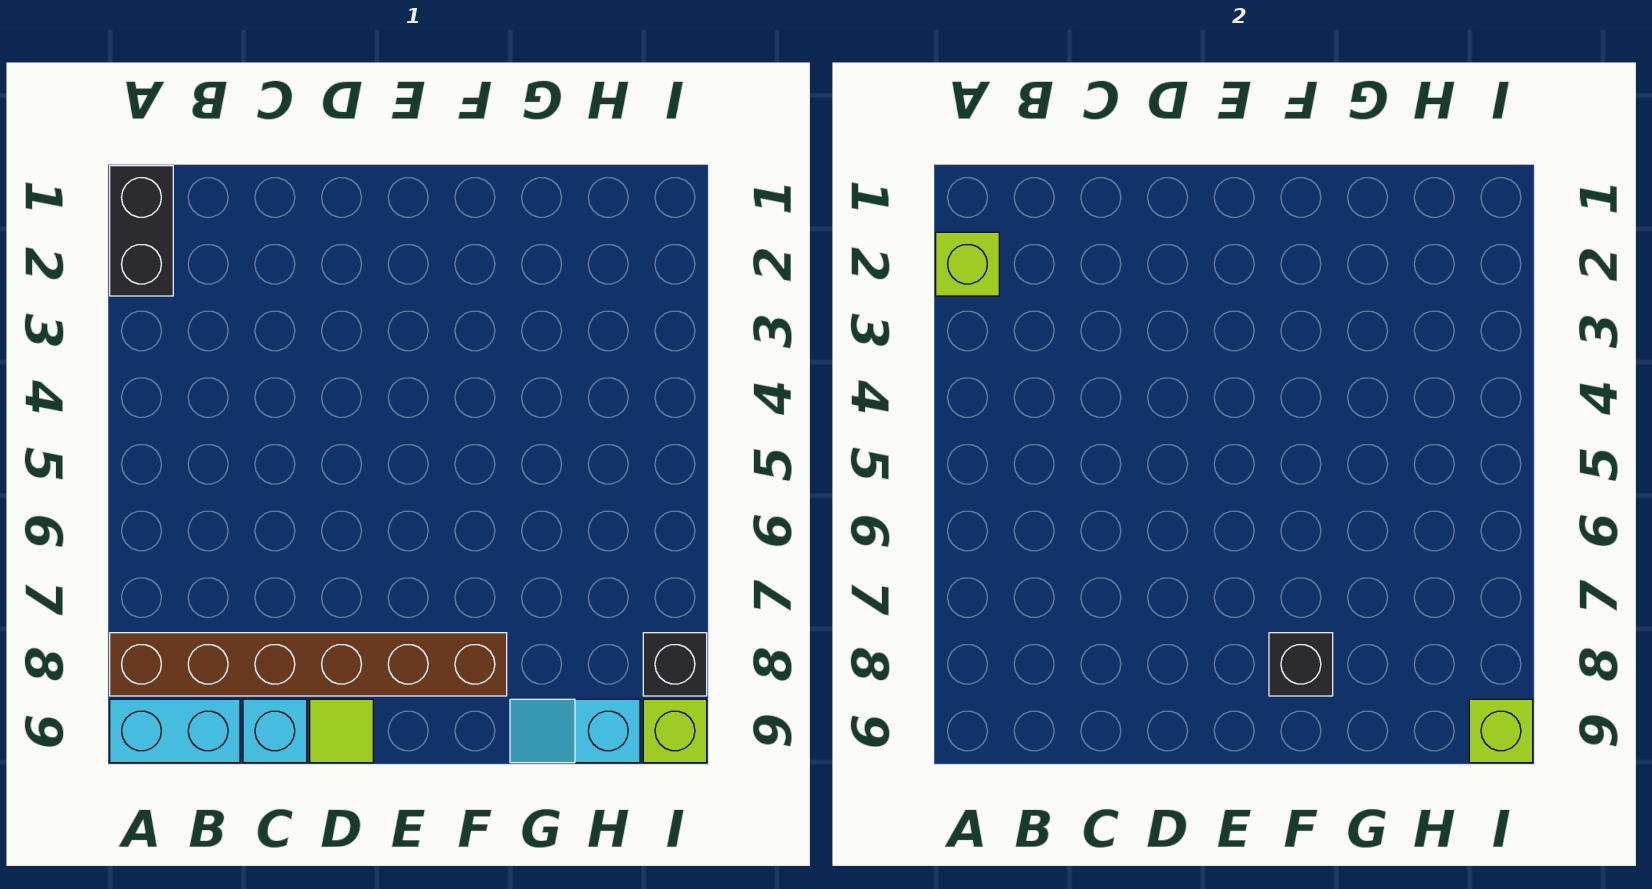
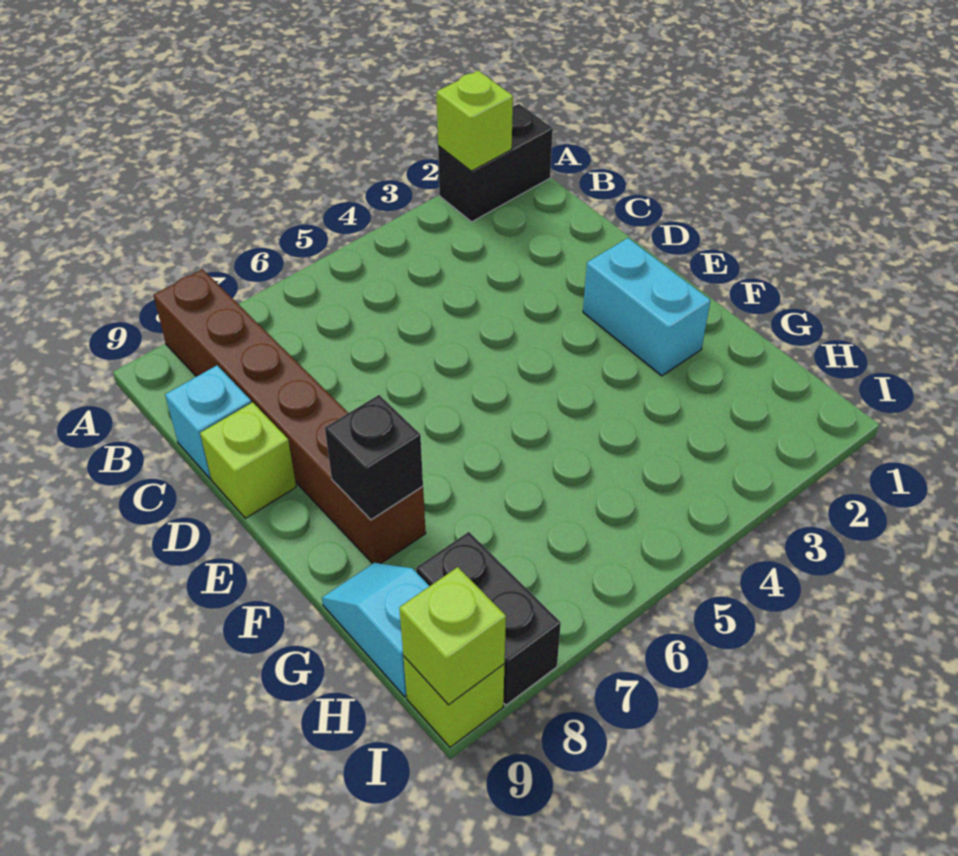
cyan brick A9:B9 level 1 -> cyan brick E2:F2 level 1
lime tile D9 level 1 -> lime brick D9 level 1
black brick I8 level 1 -> black brick H8:I8 level 1

